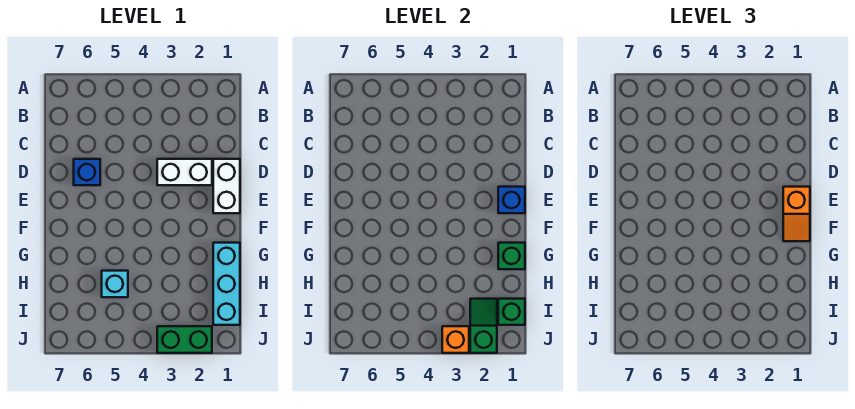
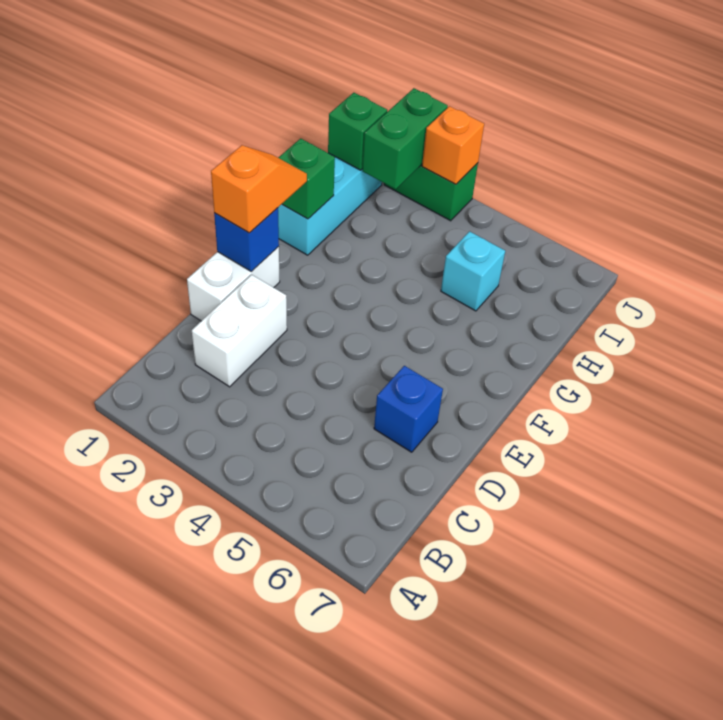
white brick D2:D3 level 1 -> white brick C2:D2 level 1
green slope I2:J2 level 2 top J -> green brick I2:J2 level 2

